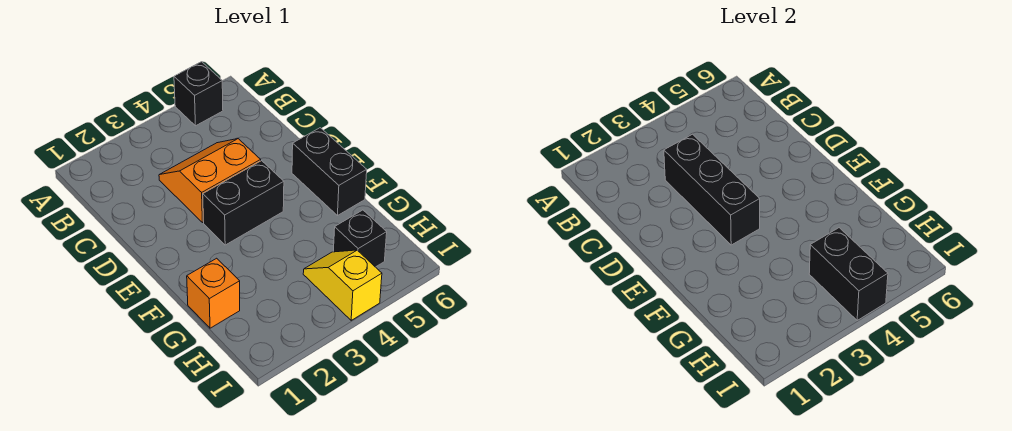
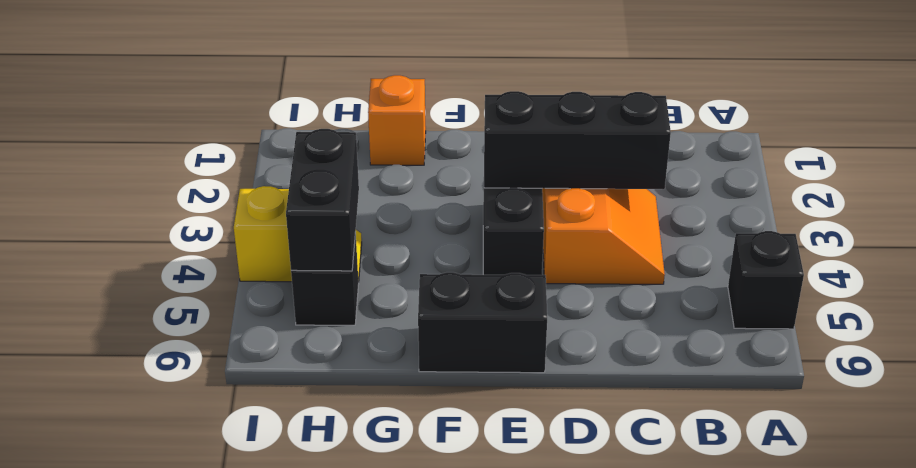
black brick H4:I4 level 2 -> black brick H4:H5 level 2

